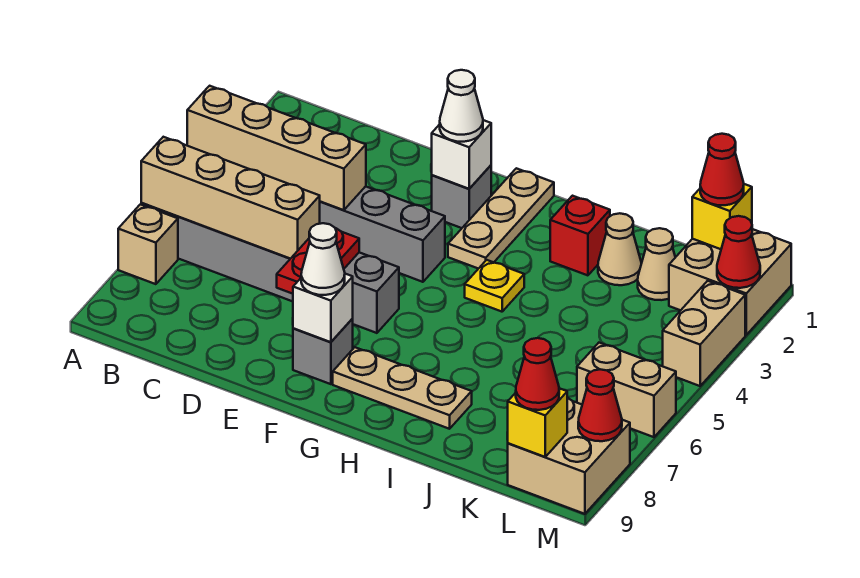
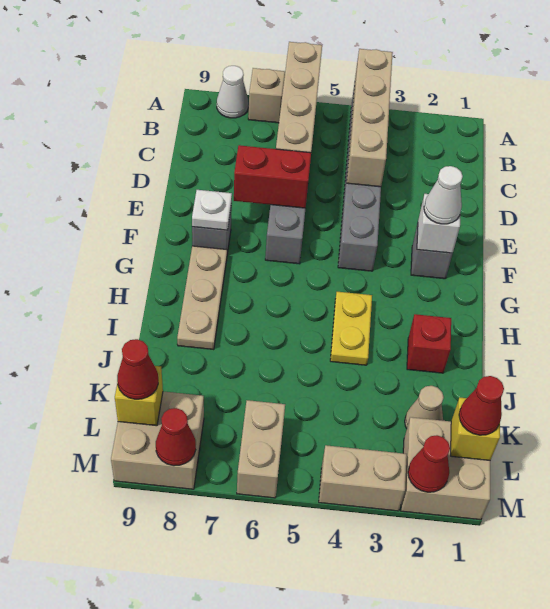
red plate E6:E7 level 2 -> red brick E6:E7 level 2
white brick F8 level 2 -> white plate F8 level 2
white cone F8 level 3 -> white cone A8 level 1
tan plate G1:G3 level 1 -> none
yellow plate H4 level 1 -> yellow plate H4:I4 level 1
tan cone J2 level 1 -> none

